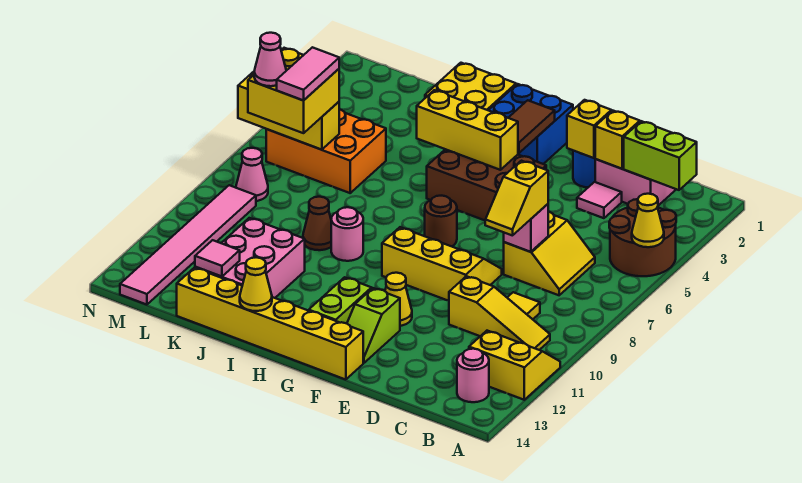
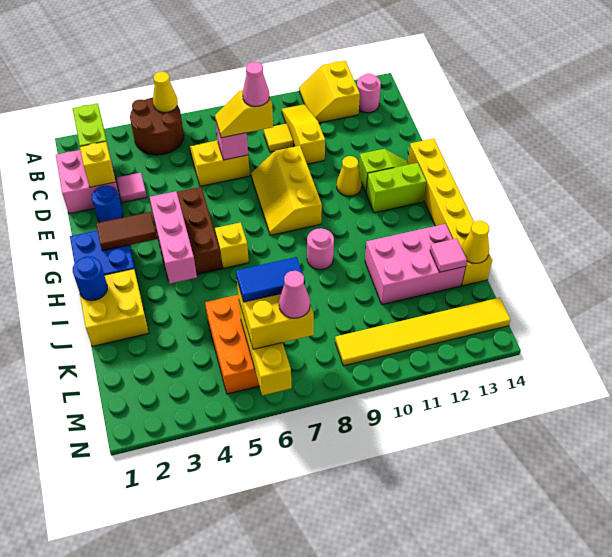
yellow slope D7:D8 level 3 top 7 -> yellow slope D7:D8 level 3 top 8
yellow brick E2 level 2 -> yellow brick H6 level 1
yellow brick G4:I4 level 2 -> pink brick G4:I4 level 2
brown round brick G7 level 1 -> none
none -> blue round brick I1 level 2
yellow cone I14 level 2 -> yellow cone K14 level 2
brown cone J9 level 1 -> none
pink tile L6:L7 level 4 -> blue tile L6:L7 level 4
pink cone M8 level 1 -> pink cone D8 level 4
pink tile M9:M14 level 1 -> yellow tile M9:M14 level 1

